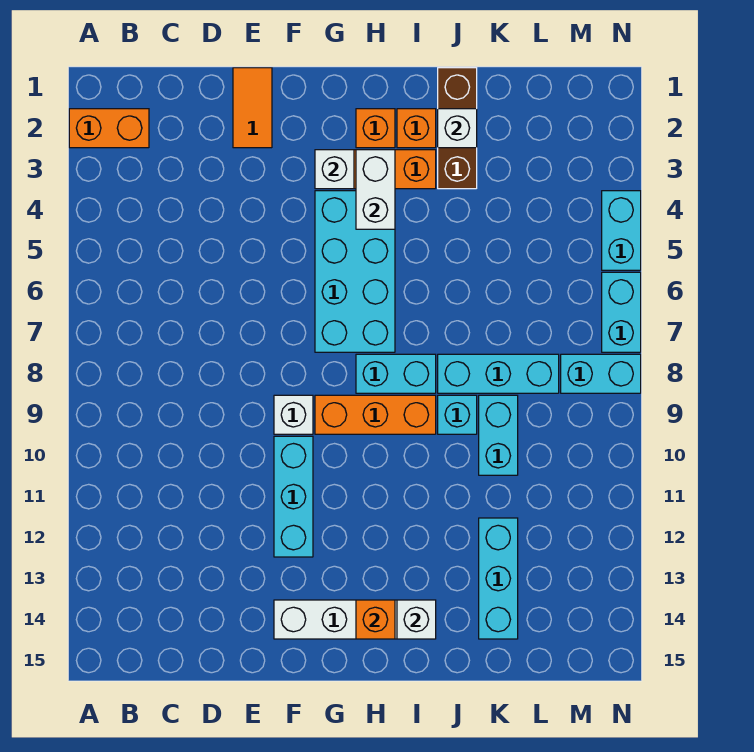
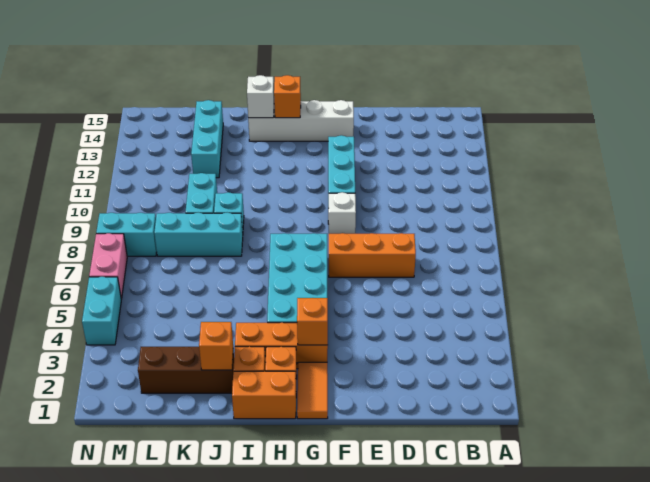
orange brick A2:B2 level 1 -> orange brick H1:I1 level 1
orange tile E1:E2 level 1 -> orange tile G1:G2 level 1
white brick G3 level 2 -> orange brick G3 level 2
orange brick G9:I9 level 1 -> orange brick D7:F7 level 1
white brick H3:H4 level 2 -> none
cyan brick H8:I8 level 1 -> none
brown brick J1:J3 level 1 -> brown brick J2:L2 level 1
white brick J2 level 2 -> orange brick J2 level 2
cyan brick N6:N7 level 1 -> pink brick N6:N7 level 1

